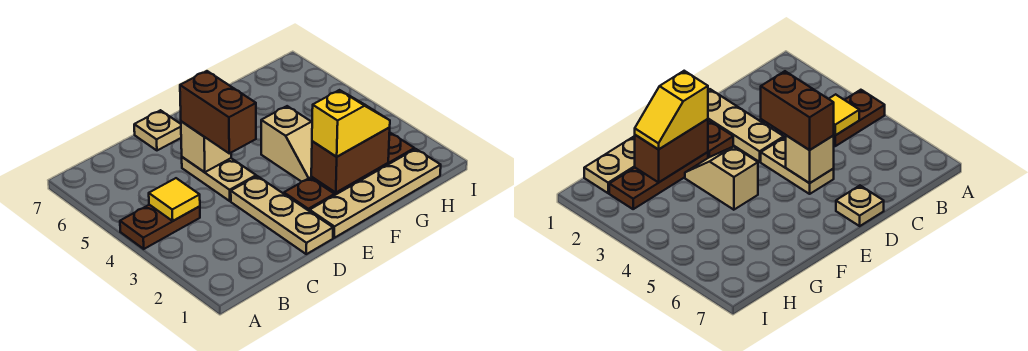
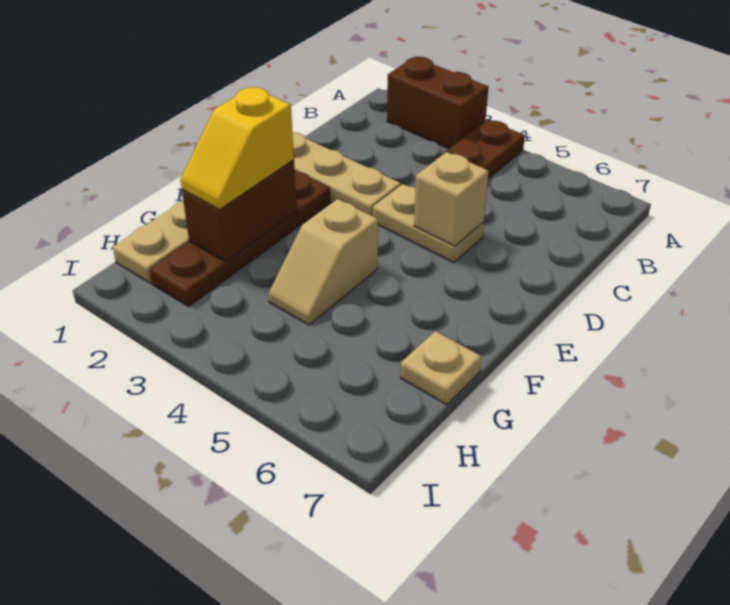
yellow tile B4 level 2 -> none
brown brick D4:D5 level 3 -> brown brick A2:A3 level 1
tan plate D7 level 1 -> tan plate G7 level 1
tan slope F3:F4 level 1 top 4 -> tan slope F4:G4 level 1 top F

